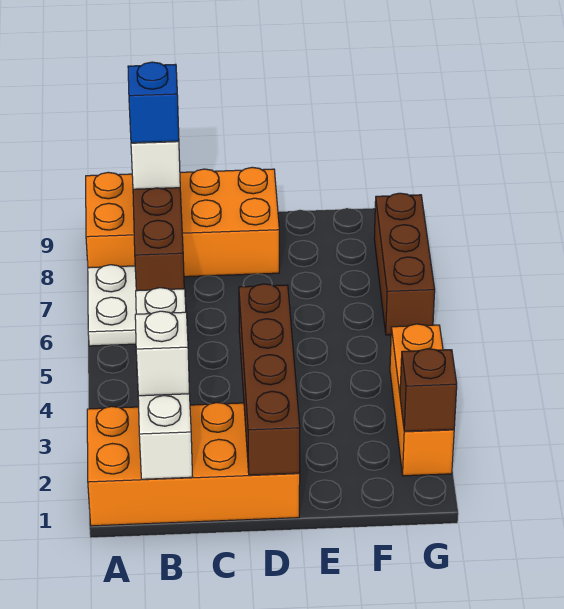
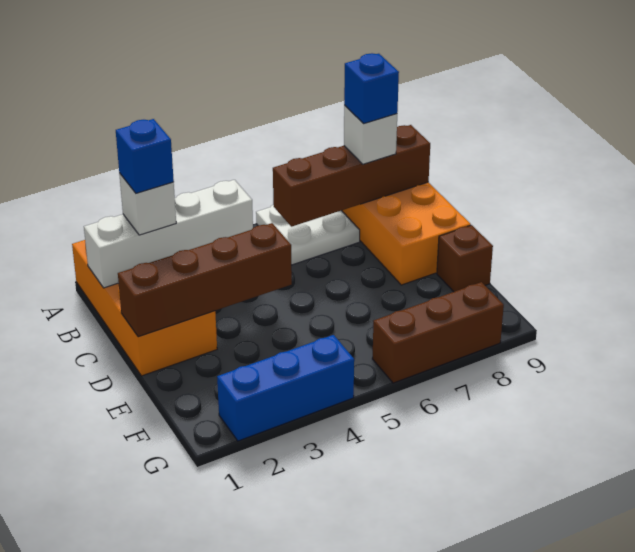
none -> blue brick B2 level 4
orange brick G2:G4 level 1 -> blue brick G2:G4 level 1
brown brick G2 level 2 -> brown brick E9 level 1

